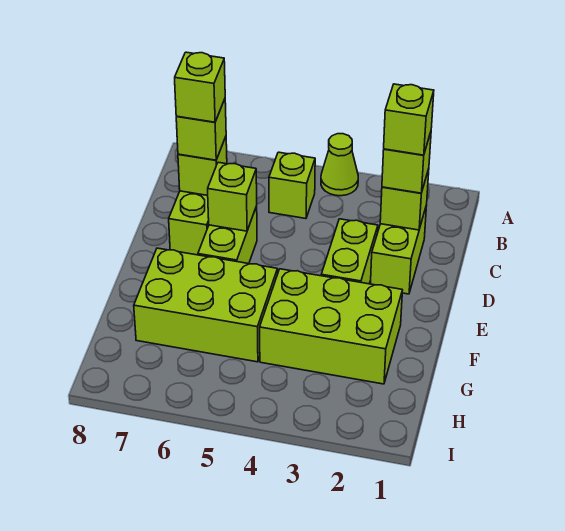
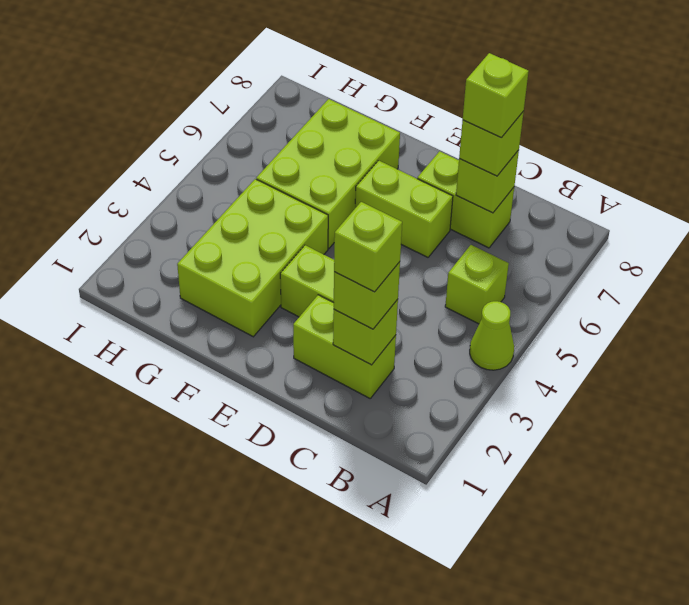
lime brick D6 level 2 -> none

